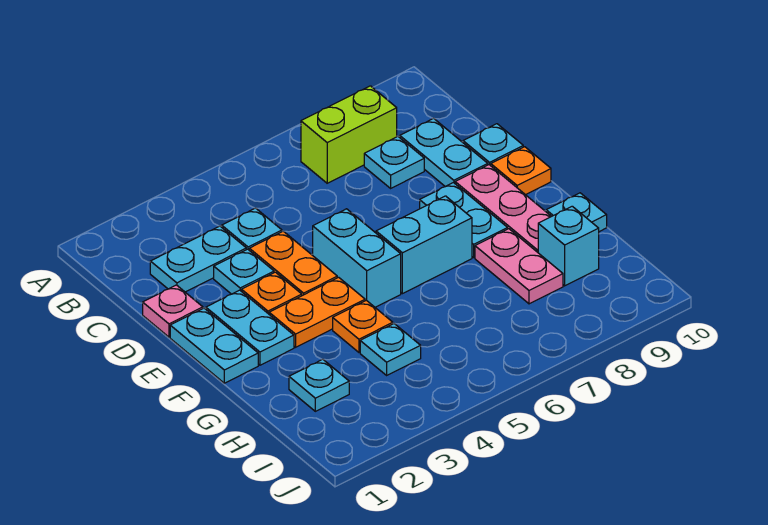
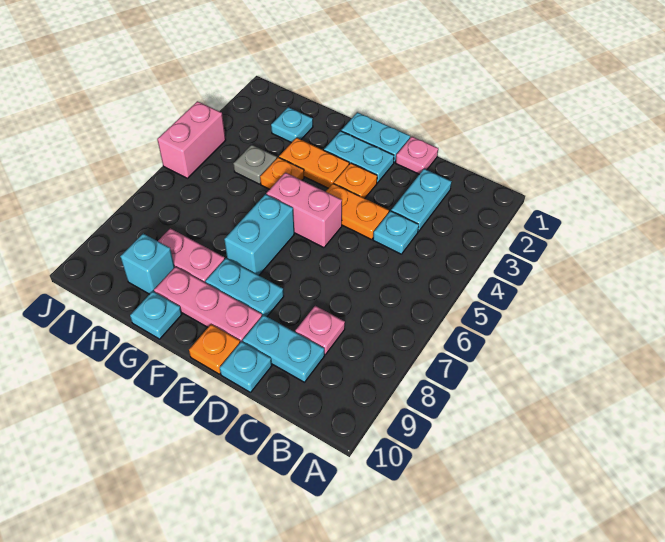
lime brick B7:B8 level 1 -> none
cyan plate C8 level 1 -> pink plate C8 level 1
cyan plate D3 level 1 -> none
cyan brick E5:F5 level 1 -> pink brick E5:F5 level 1
orange plate F3:F4 level 1 -> orange plate F3:G3 level 1
cyan plate H4 level 1 -> grey plate H4 level 1
none -> pink brick J4:J5 level 1

